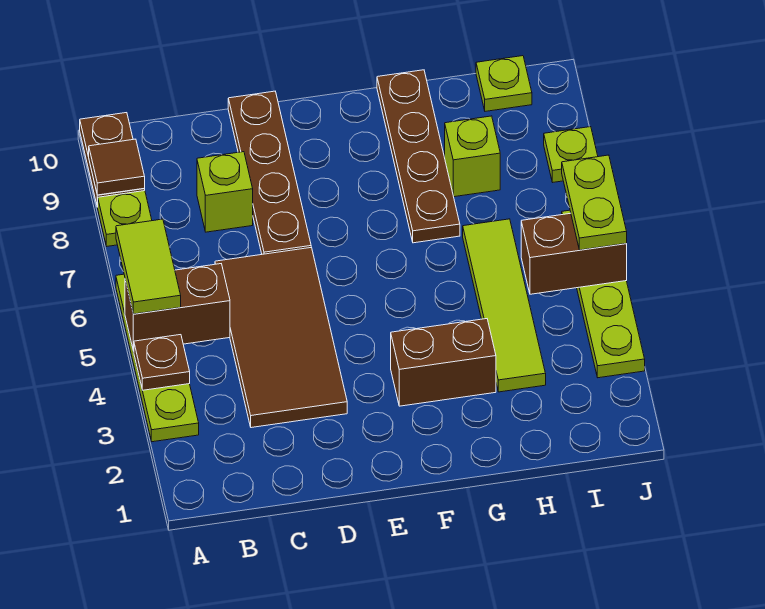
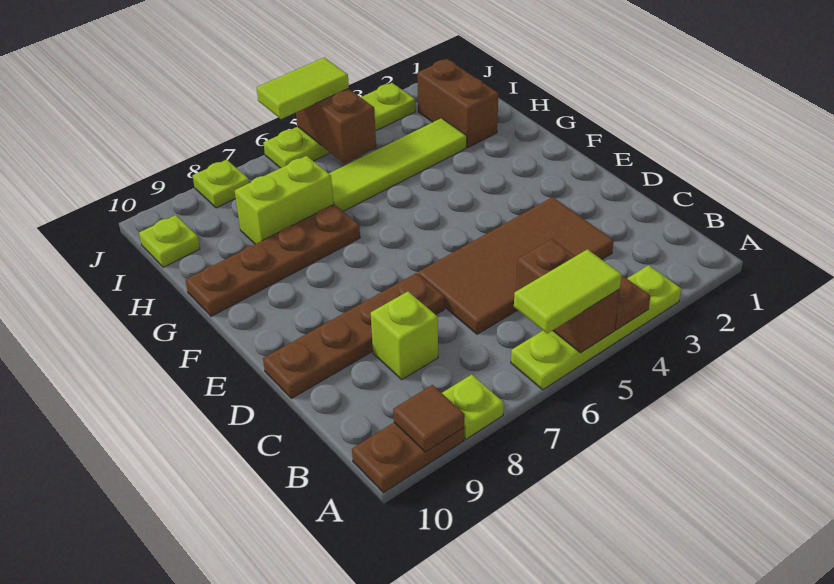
brown brick F3:G3 level 1 -> brown brick H2:I2 level 1
lime brick H8 level 1 -> lime brick H7:H8 level 1
lime plate J5:J6 level 3 -> lime tile J5:J6 level 3

